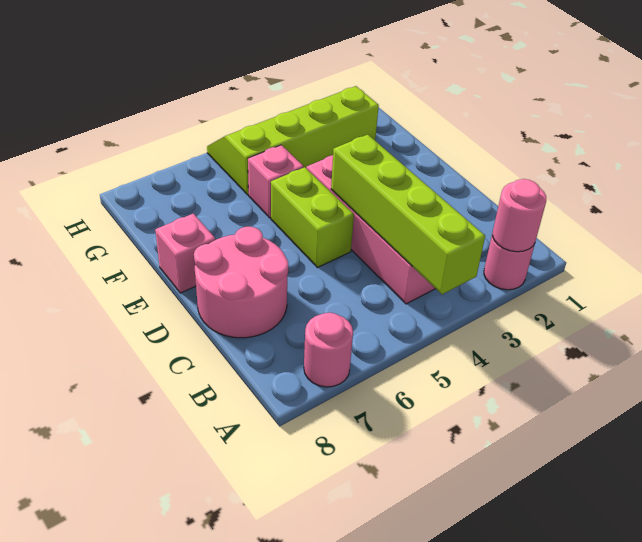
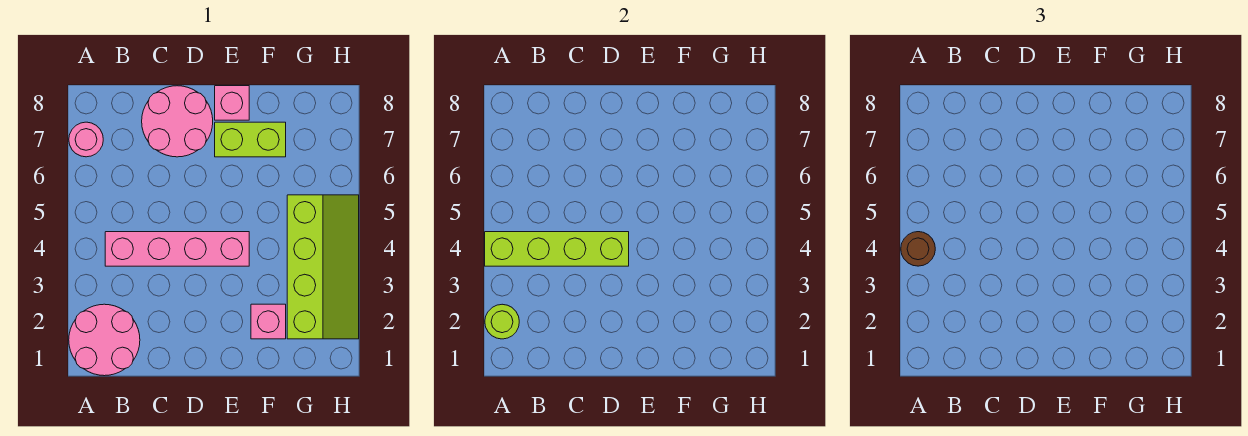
pink round brick A2 level 1 -> pink round brick A1:B2 level 1
pink round brick A2 level 2 -> lime round brick A2 level 2
none -> brown round brick A4 level 3
lime brick D5:E5 level 1 -> lime brick E7:F7 level 1
pink brick F5 level 1 -> pink brick F2 level 1

